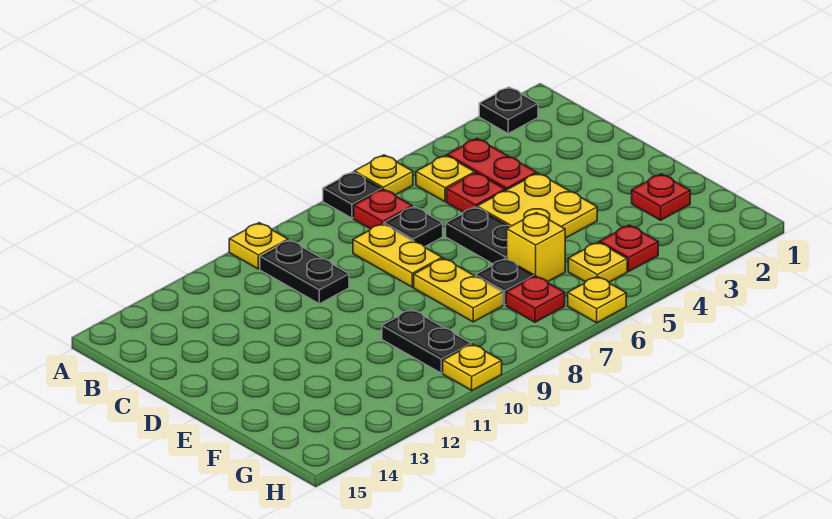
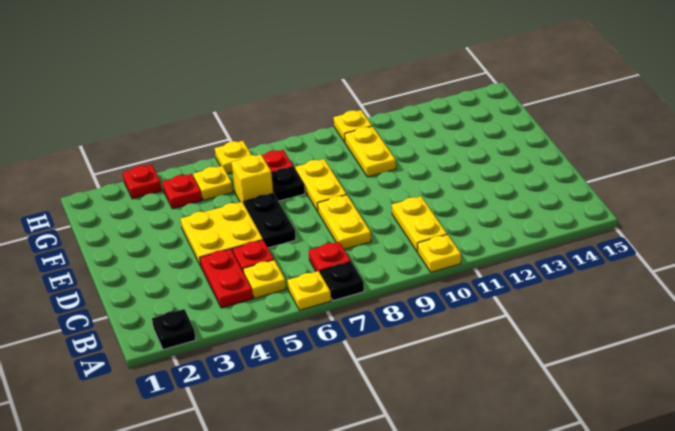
black plate B10:C10 level 1 -> yellow plate B10:C10 level 1
black plate C7 level 1 -> none
red plate F2 level 1 -> red plate H3 level 1
black plate F10:G10 level 1 -> yellow plate F10:G10 level 1

